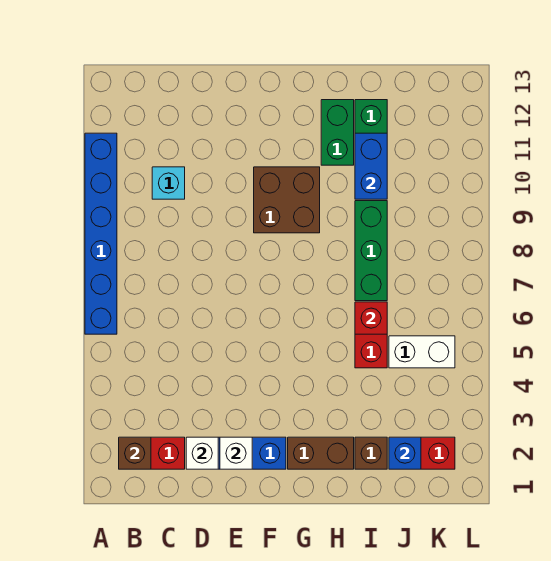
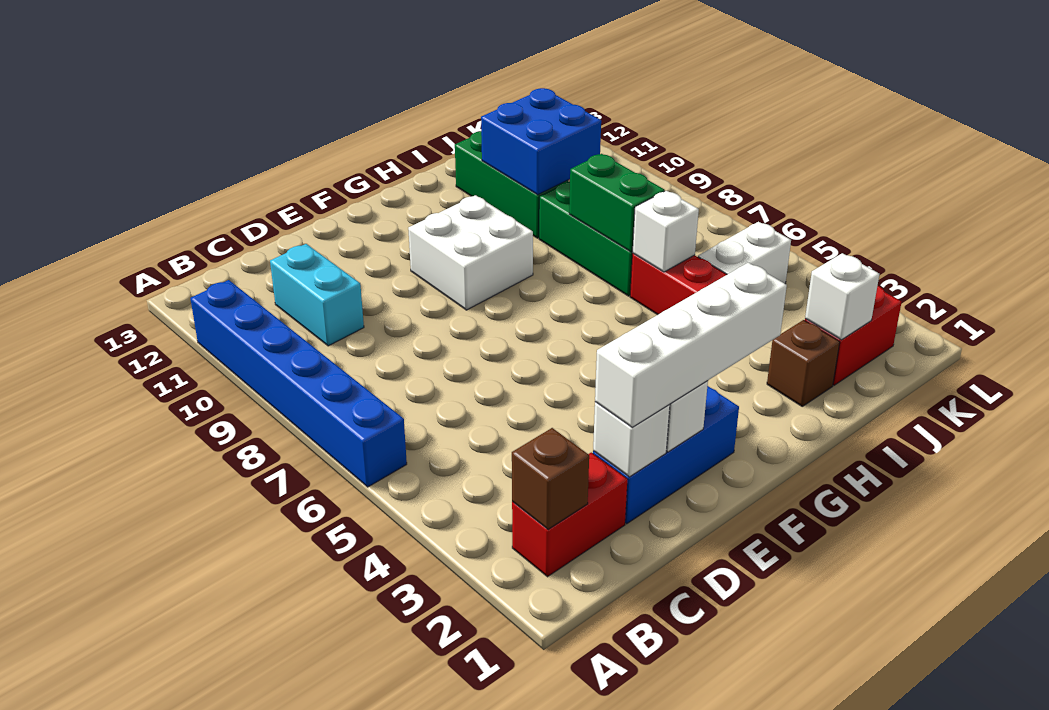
cyan brick C10 level 1 -> cyan brick C10:C11 level 1
none -> white brick D2:G2 level 3
brown brick F9:G10 level 1 -> white brick F9:G10 level 1
brown brick G2:H2 level 1 -> none
green brick H11:H12 level 1 -> green brick I7:I8 level 2
red brick I6 level 2 -> white brick I6 level 2
blue brick I10:I11 level 2 -> blue brick I10:J11 level 2
blue brick J2 level 2 -> white brick J2 level 2

